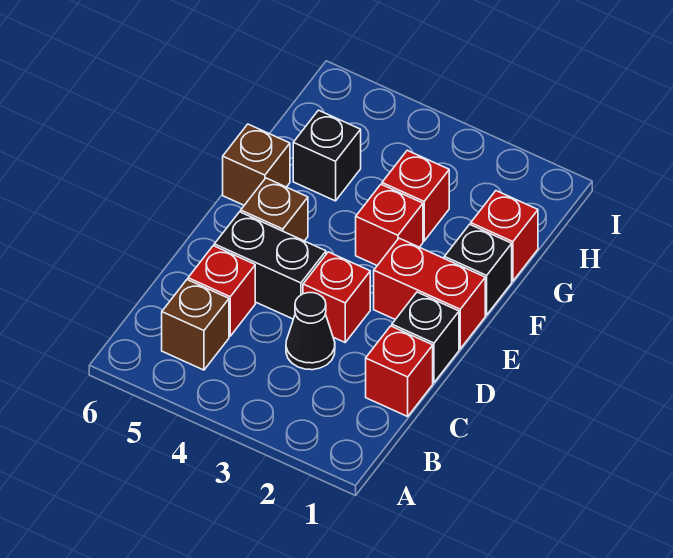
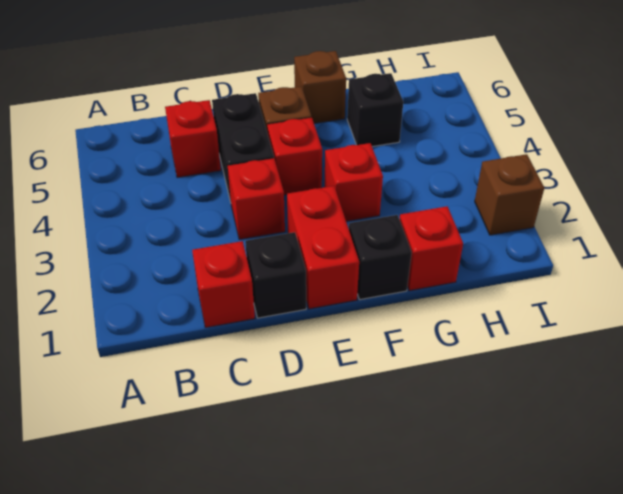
brown brick B5 level 1 -> brown brick I2 level 1
black cone C3 level 1 -> none
red brick G3 level 1 -> red brick E4 level 1

